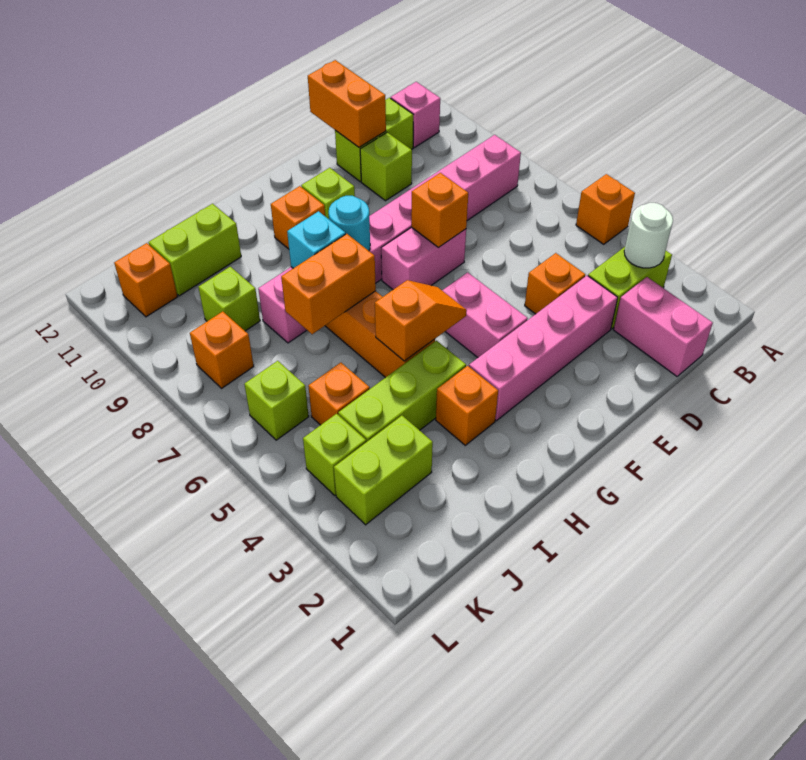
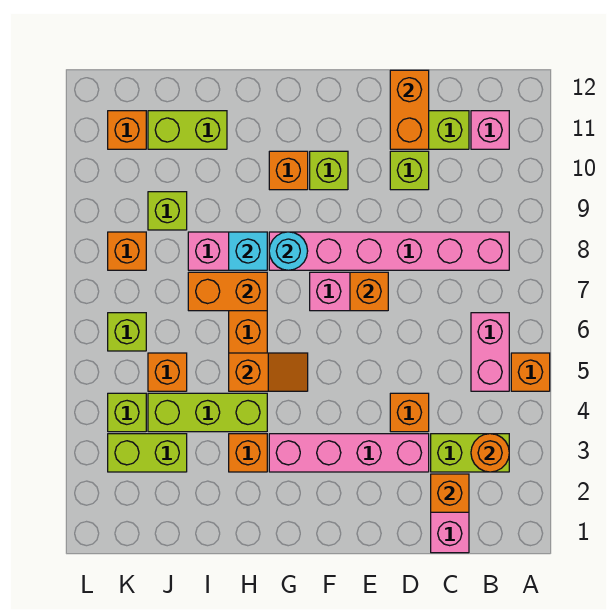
white round brick B3 level 2 -> orange round brick B3 level 2
none -> orange brick C2 level 2
pink brick F4:F5 level 1 -> pink brick B5:B6 level 1

